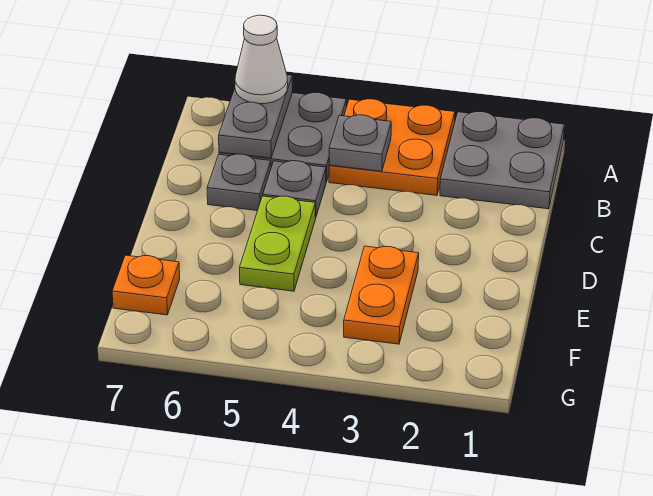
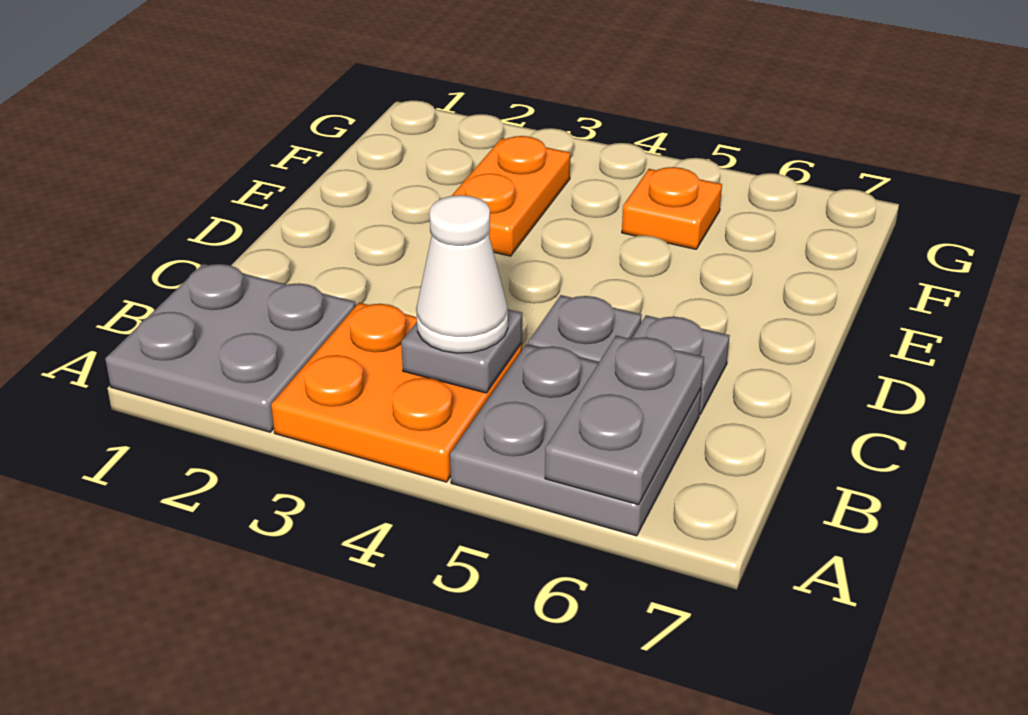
white cone A6 level 3 -> white cone B4 level 3
lime plate D5:E5 level 1 -> none
orange plate F7 level 1 -> orange plate F5 level 1

